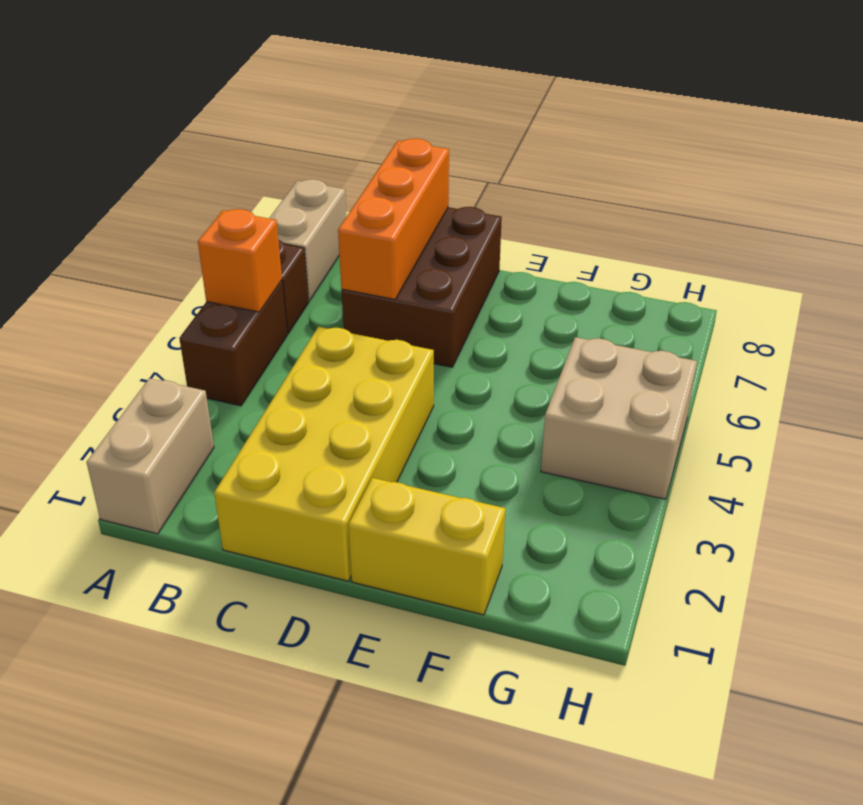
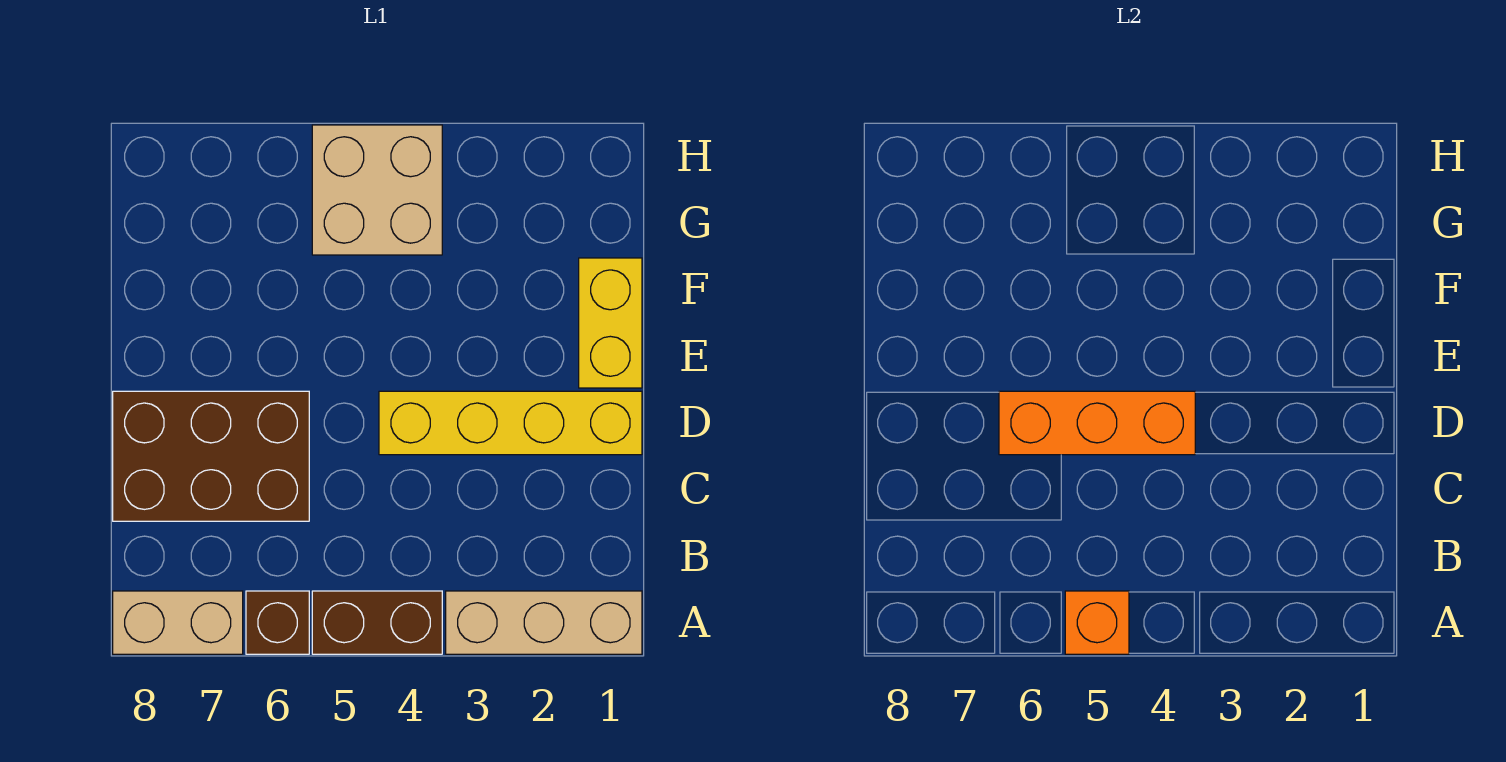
tan brick A1:A2 level 1 -> tan brick A1:A3 level 1
yellow brick C1:D4 level 1 -> yellow brick D1:D4 level 1
orange brick C6:C8 level 2 -> orange brick D4:D6 level 2

